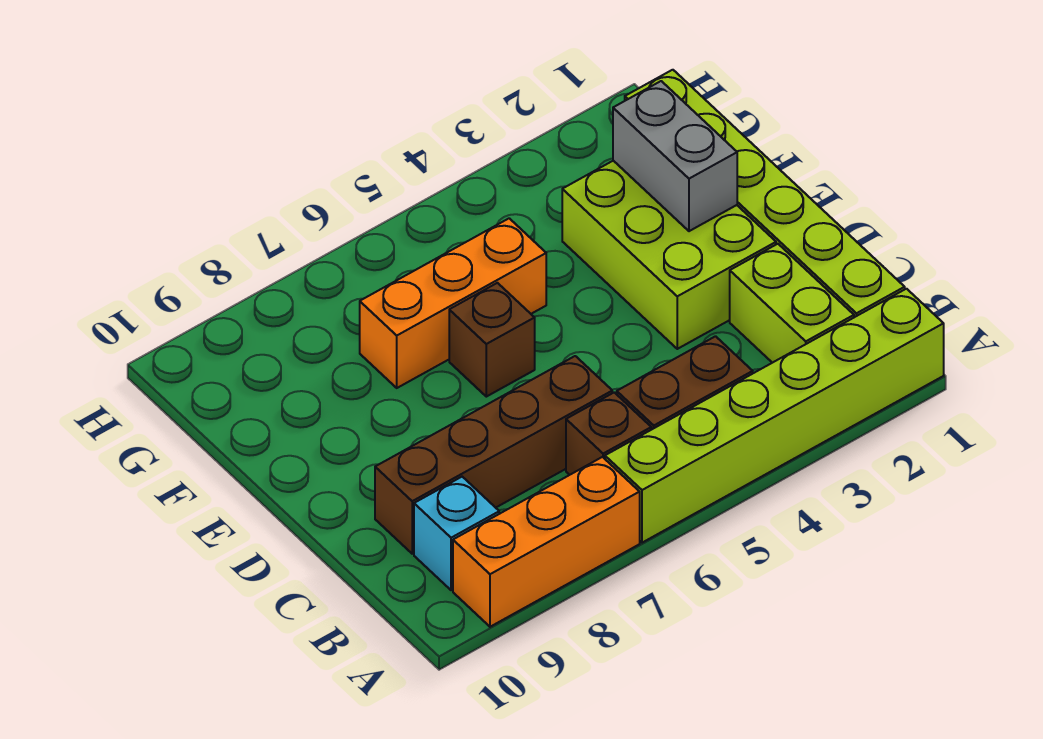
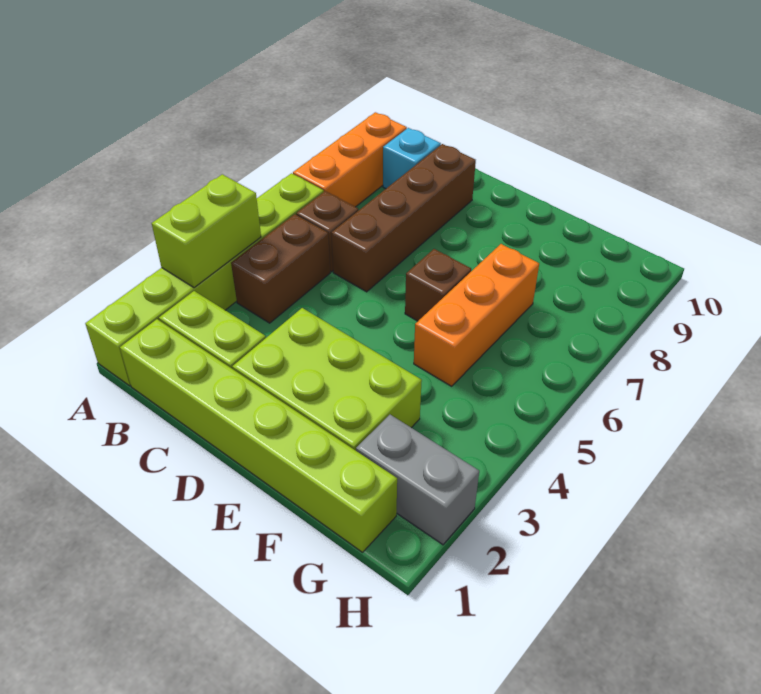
none -> lime brick A3:A4 level 2
grey brick E2:F2 level 2 -> grey brick G2:H2 level 1

